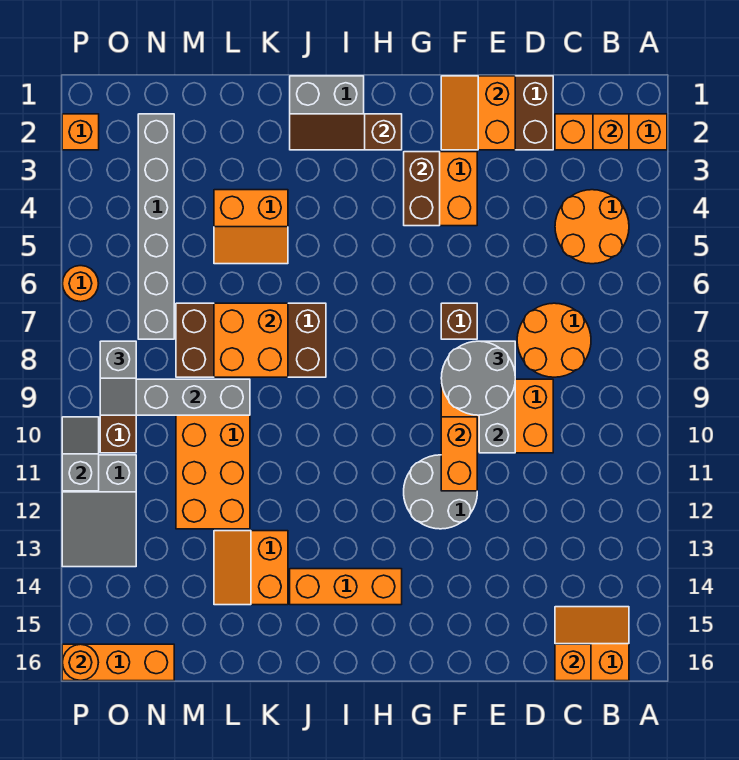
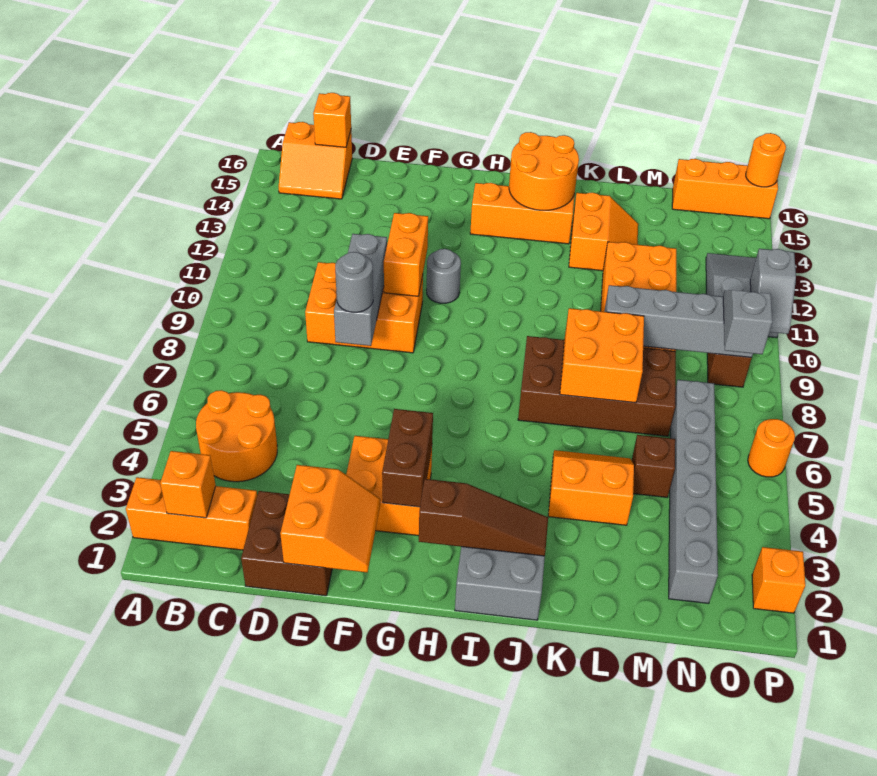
orange round brick C7:D8 level 1 -> orange round brick I14:J15 level 2
grey round brick E8:F9 level 3 -> grey round brick E8 level 3
brown brick F7 level 1 -> brown brick M5 level 1
grey round brick F11:G12 level 1 -> grey round brick G11 level 1

